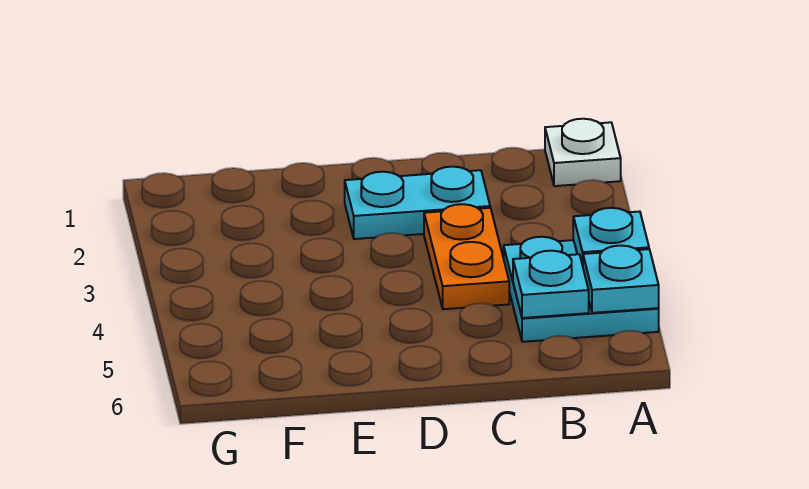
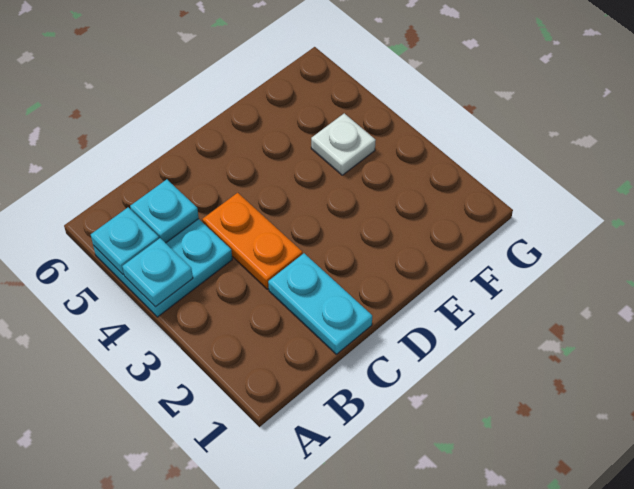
white plate A1 level 1 -> white plate F4 level 1
cyan plate C2:D2 level 1 -> cyan plate C1:C2 level 1

